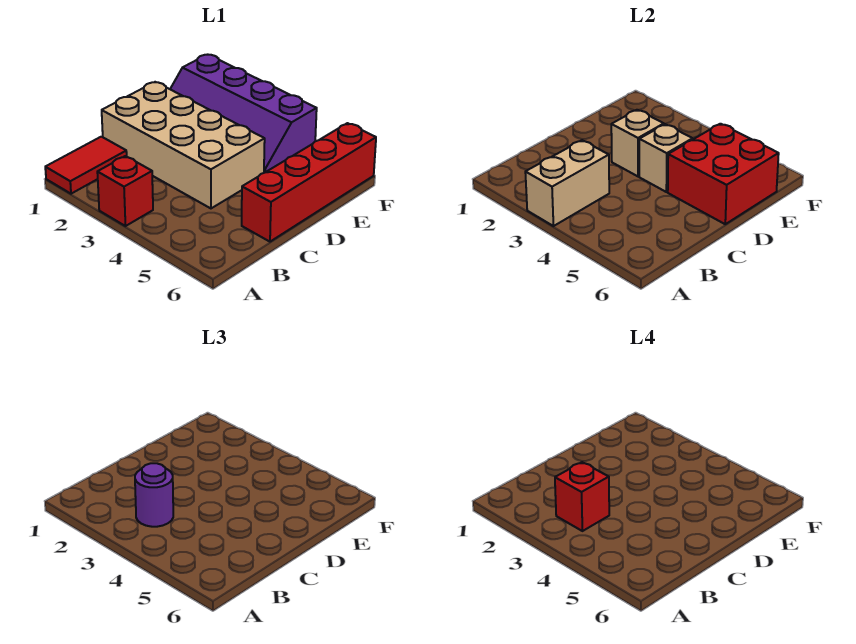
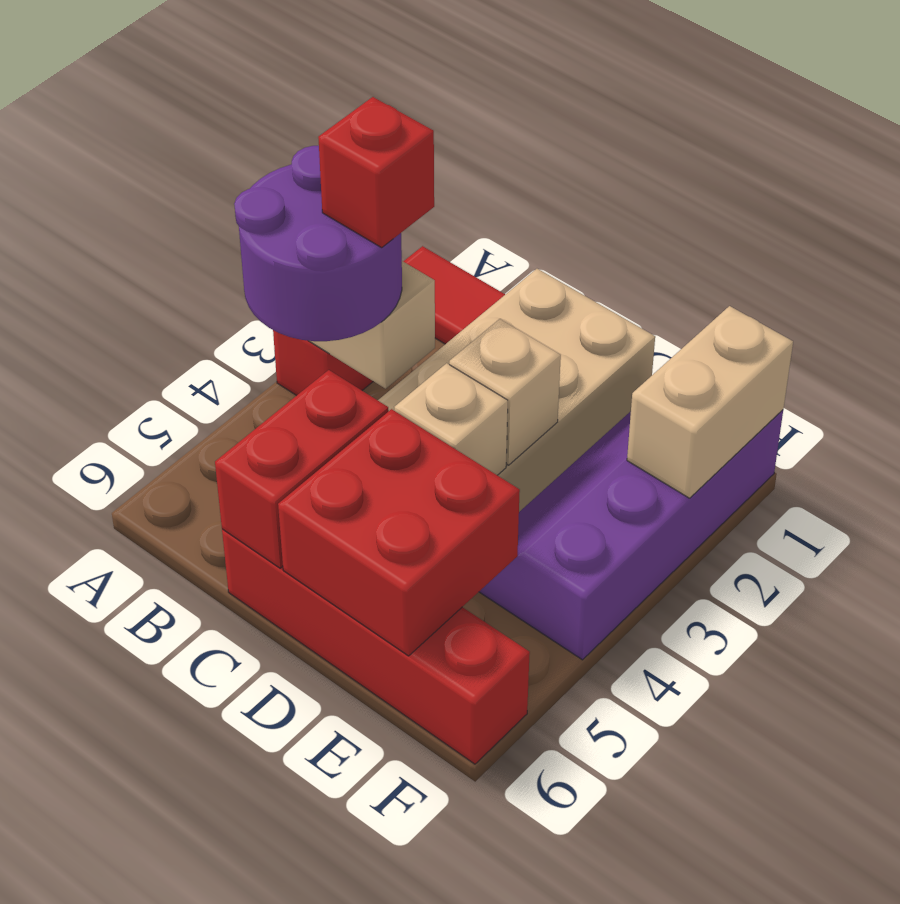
purple round brick B3 level 3 -> purple round brick A3:B4 level 3
none -> red brick C5:C6 level 2
none -> tan brick F1:F2 level 2

